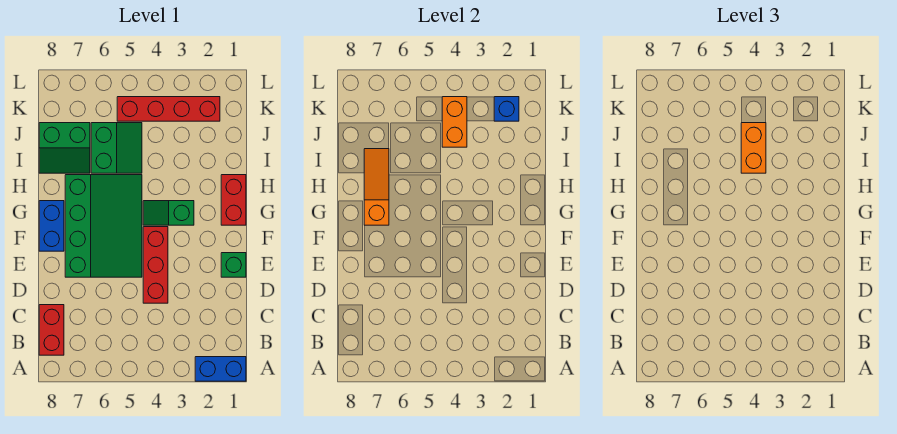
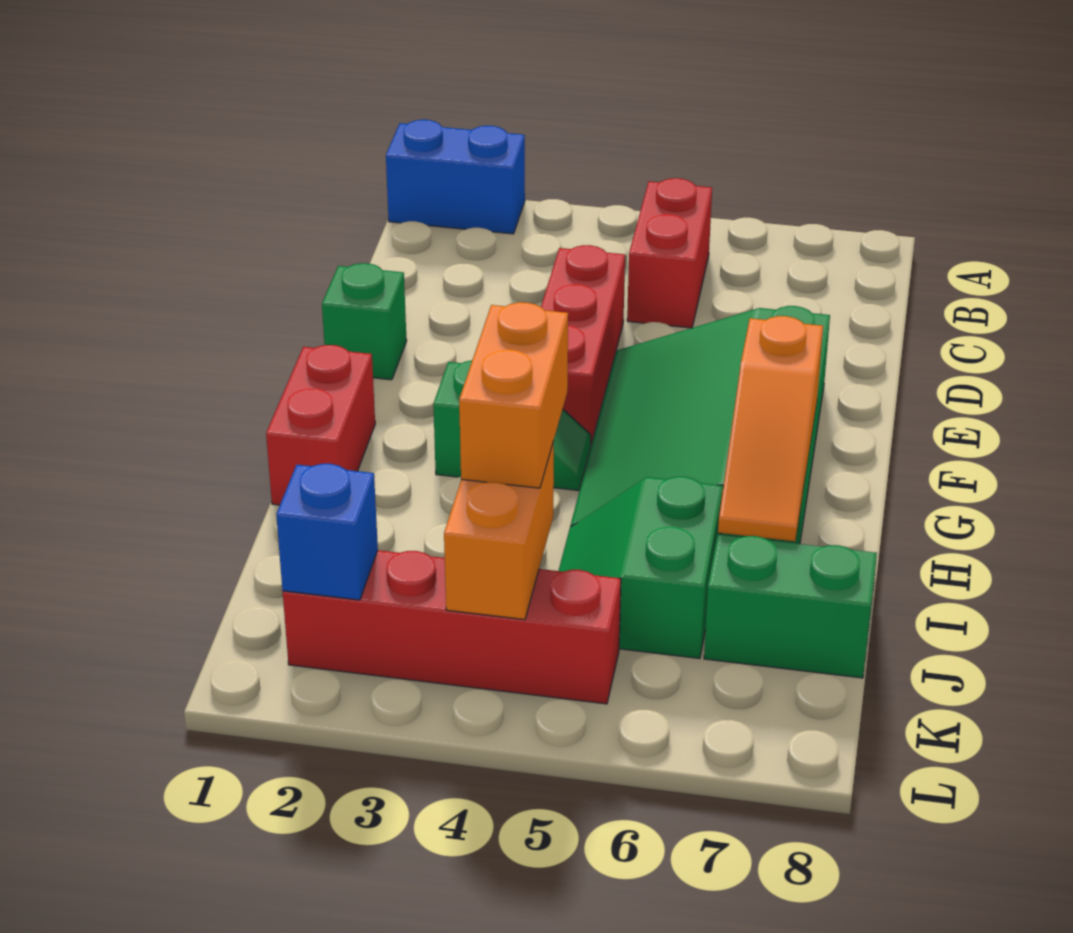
red brick B8:C8 level 1 -> red brick B5:C5 level 1
blue brick F8:G8 level 1 -> none

